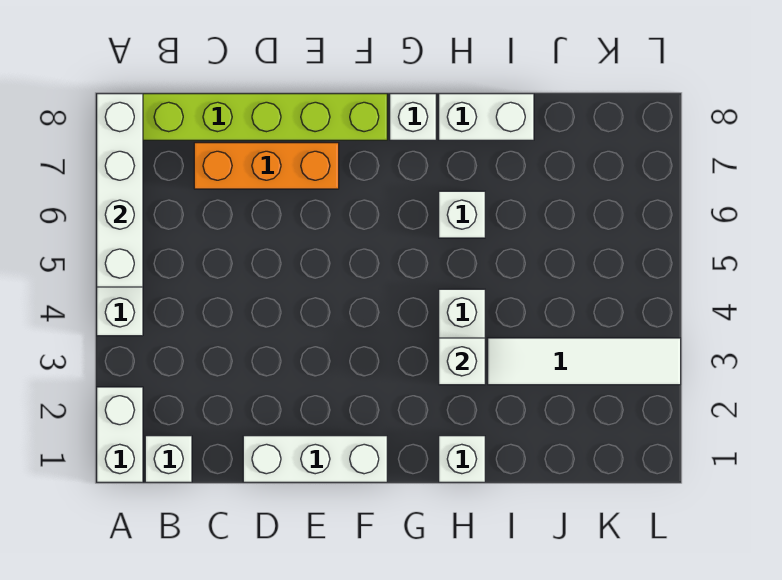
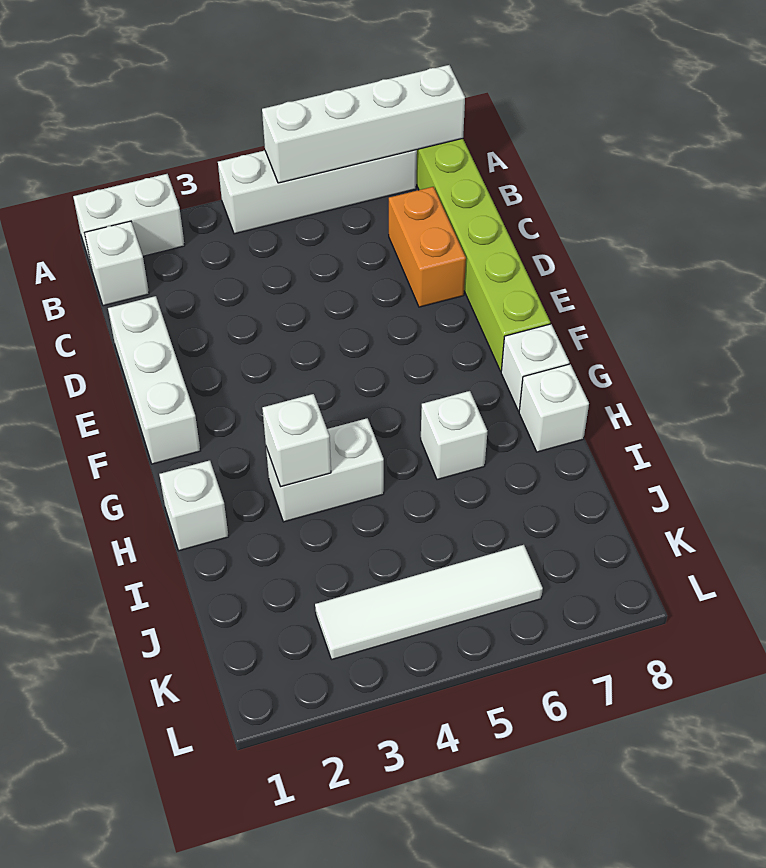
orange brick C7:E7 level 1 -> orange brick C7:D7 level 1
white brick H8:I8 level 1 -> white brick H8 level 1
white tile I3:L3 level 1 -> white tile K3:K6 level 1

